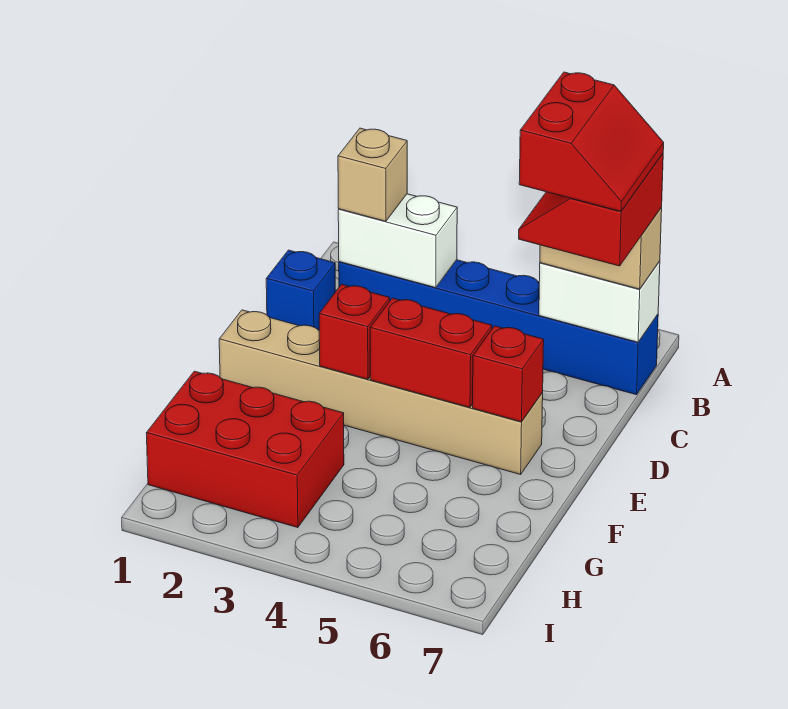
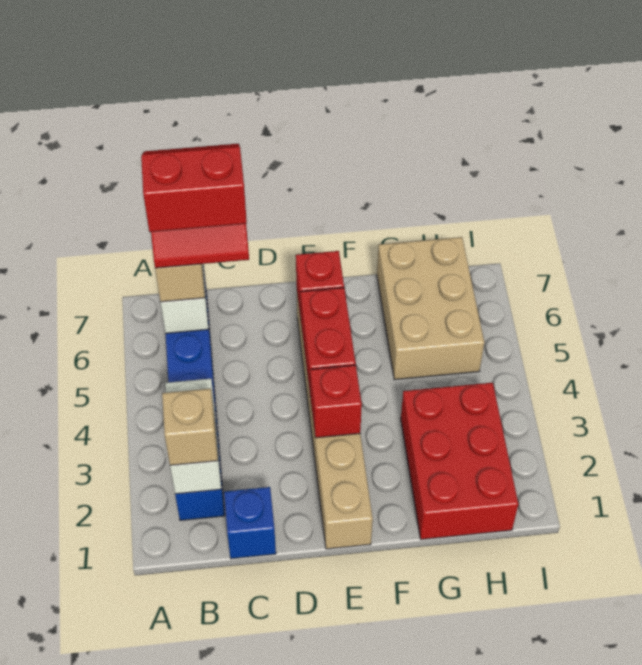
none -> tan brick G5:H7 level 1

